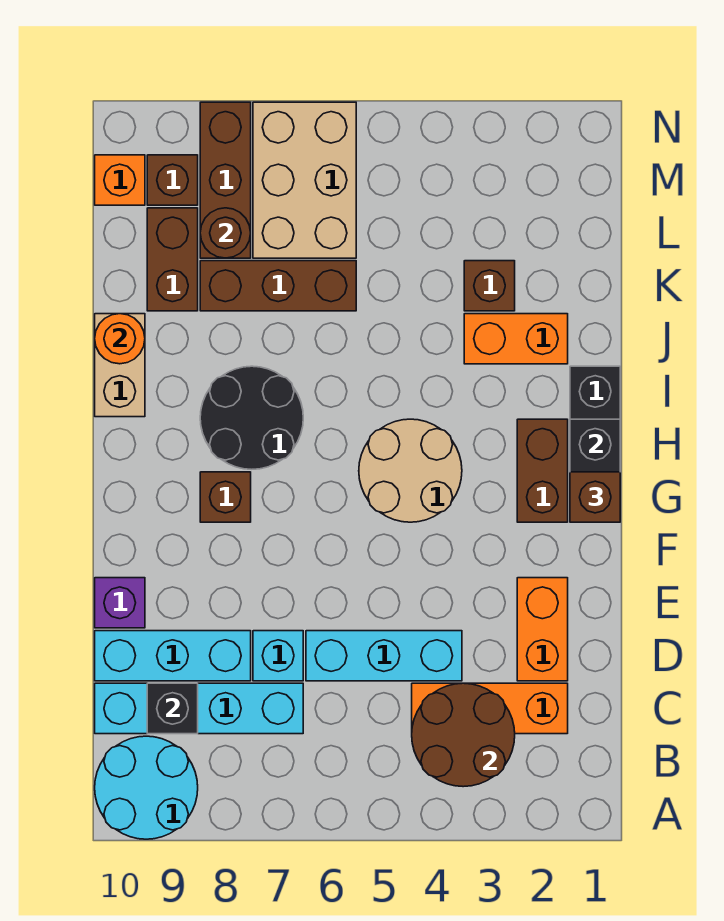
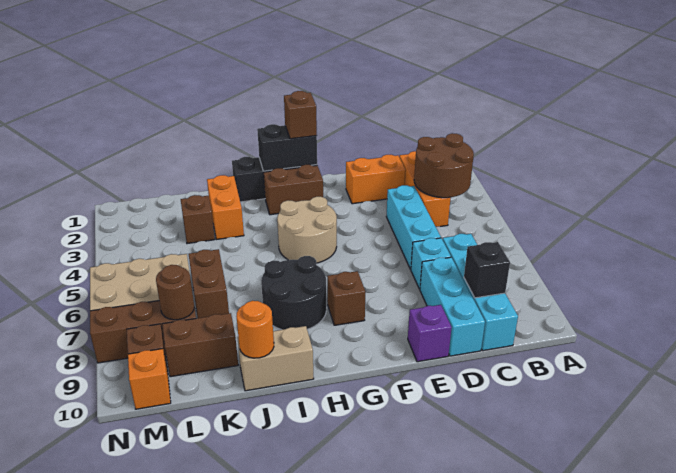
cyan round brick A9:B10 level 1 -> none
brown brick K6:K8 level 1 -> brown brick K6:K7 level 1

